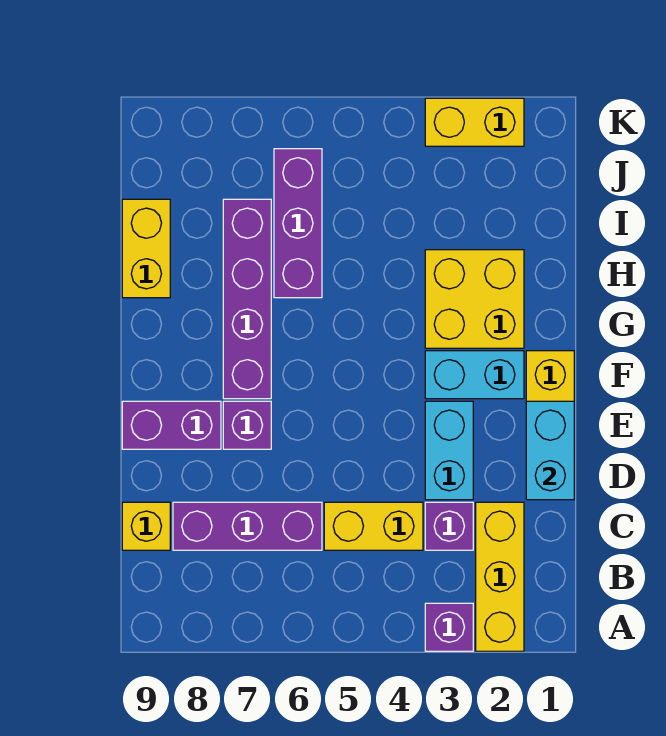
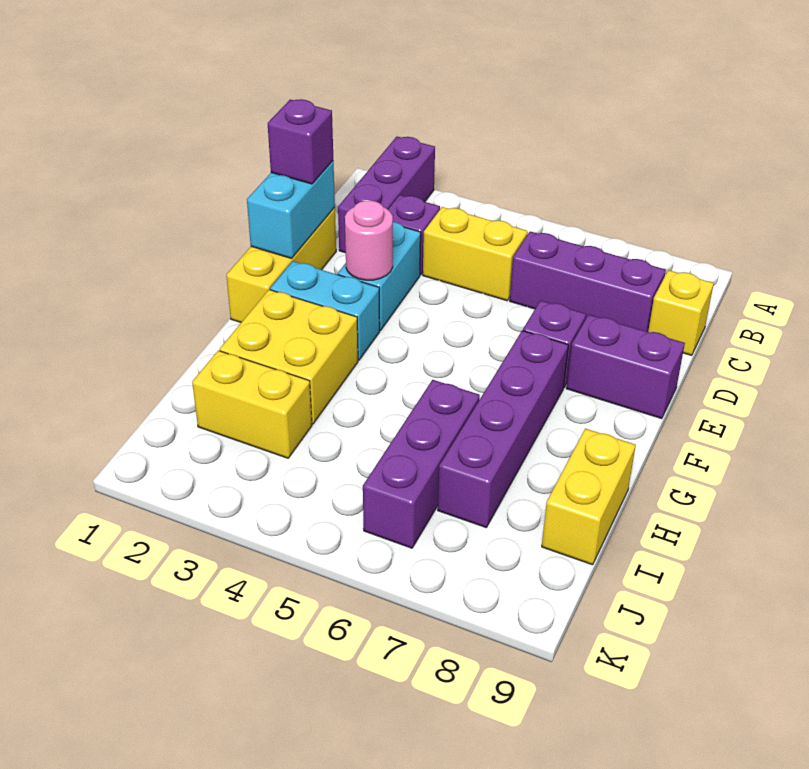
yellow brick A2:C2 level 1 -> purple brick A2:C2 level 1
purple brick A3 level 1 -> purple brick D1 level 3
none -> pink round brick E3 level 2
yellow brick K2:K3 level 1 -> yellow brick I2:I3 level 1

